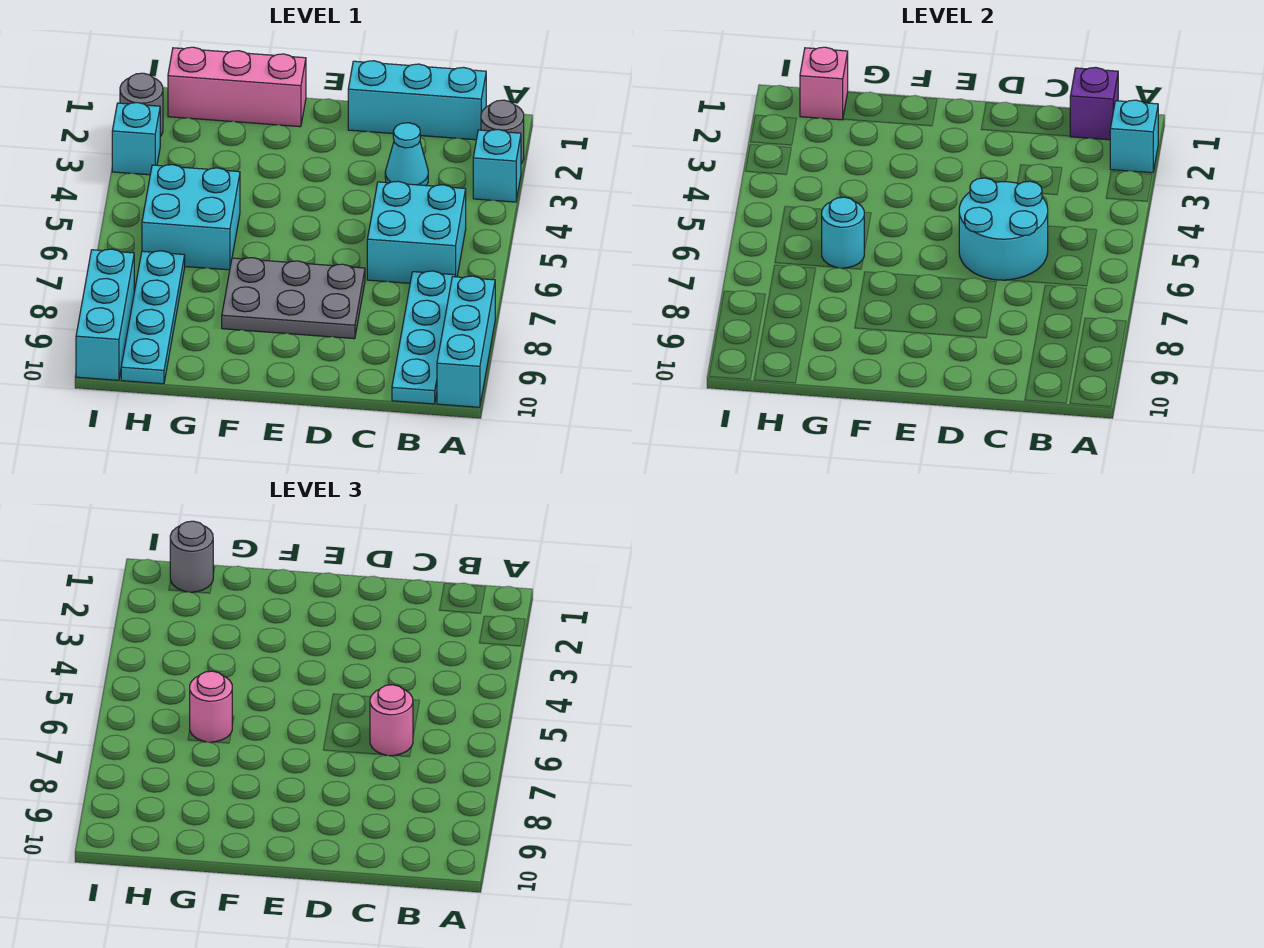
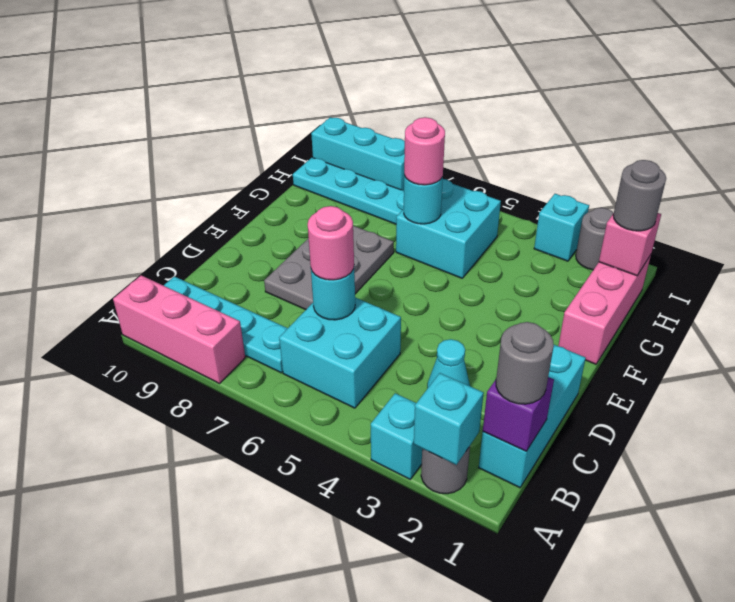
cyan brick A8:A10 level 1 -> pink brick A8:A10 level 1
none -> grey round brick B1 level 3
cyan round brick C5:D6 level 2 -> cyan round brick C6 level 2

